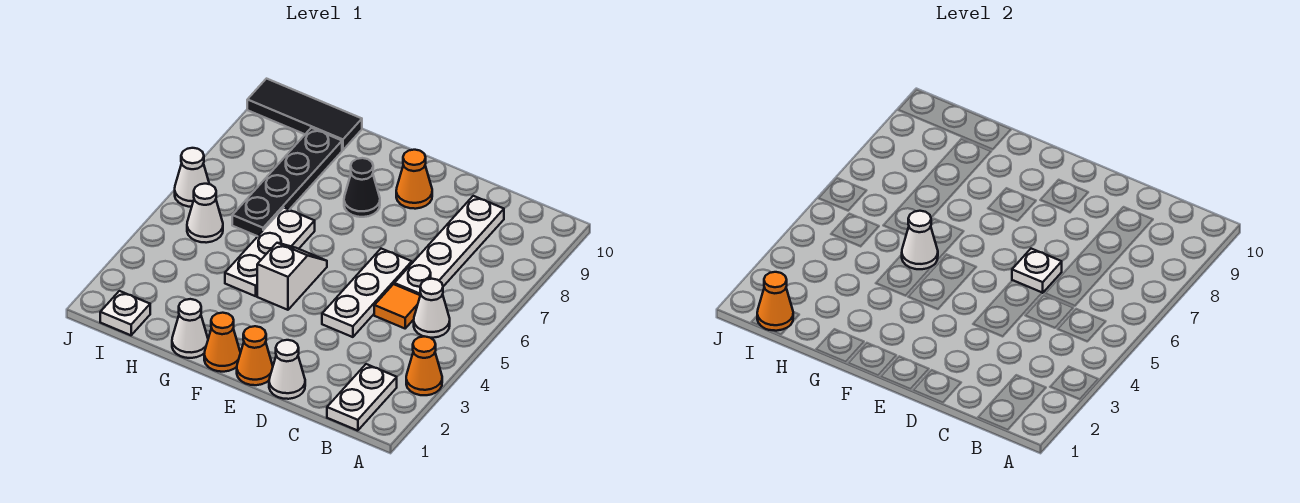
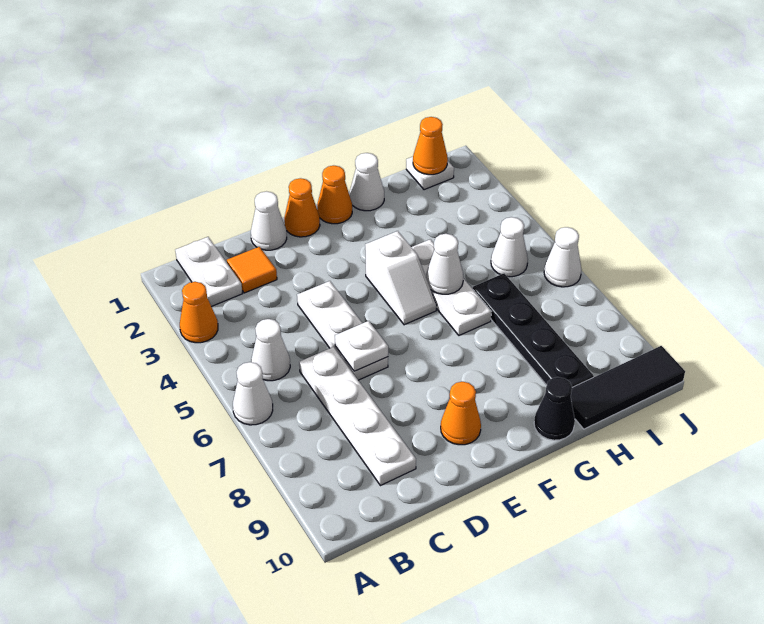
none -> white cone A6 level 1
orange tile C5 level 1 -> orange tile C2 level 1
black cone F8 level 1 -> black cone G10 level 1

